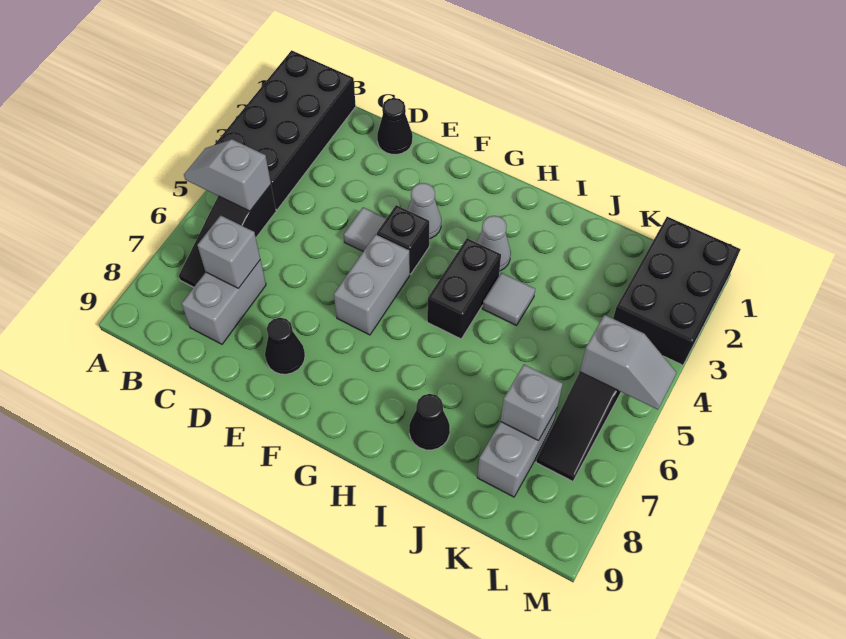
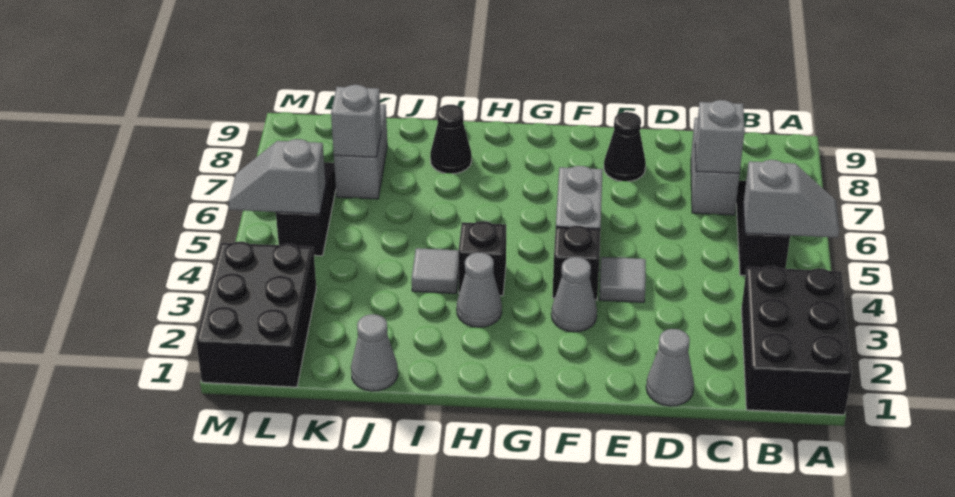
black brick A1:B4 level 1 -> black brick A1:B3 level 1
black cone D1 level 1 -> grey cone D1 level 1
black brick H4:H5 level 1 -> black brick H4 level 1
none -> grey cone J1 level 1

